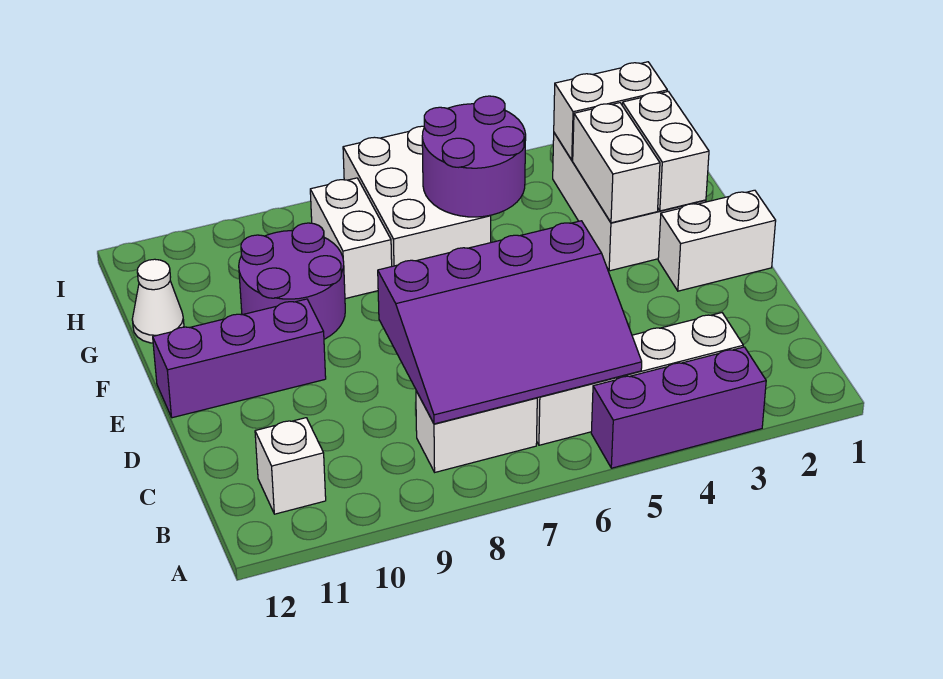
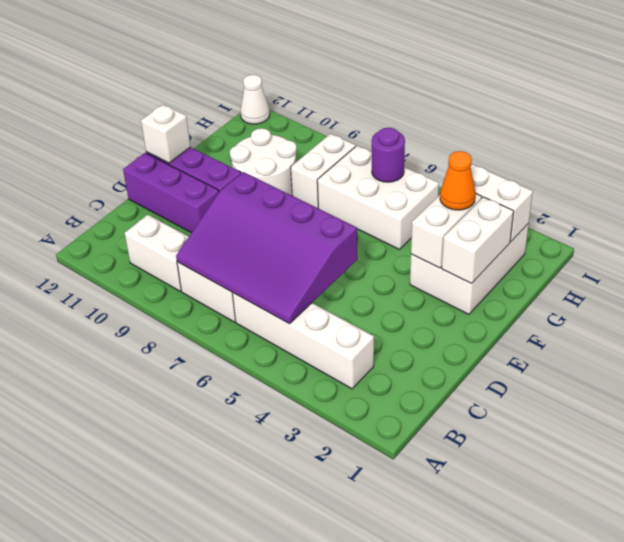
purple brick A3:A5 level 1 -> purple brick D10:D12 level 1
white brick B11 level 1 -> white brick E12 level 2
white brick E1:E2 level 1 -> white brick B9:B10 level 1
purple round brick F9:G10 level 1 -> white round brick F9:G10 level 1
none -> orange cone G3 level 3
purple round brick G5:H6 level 2 -> purple round brick H6 level 2
white brick G6:I7 level 1 -> white brick G5:H7 level 1
white cone G12 level 1 -> white cone I12 level 1

